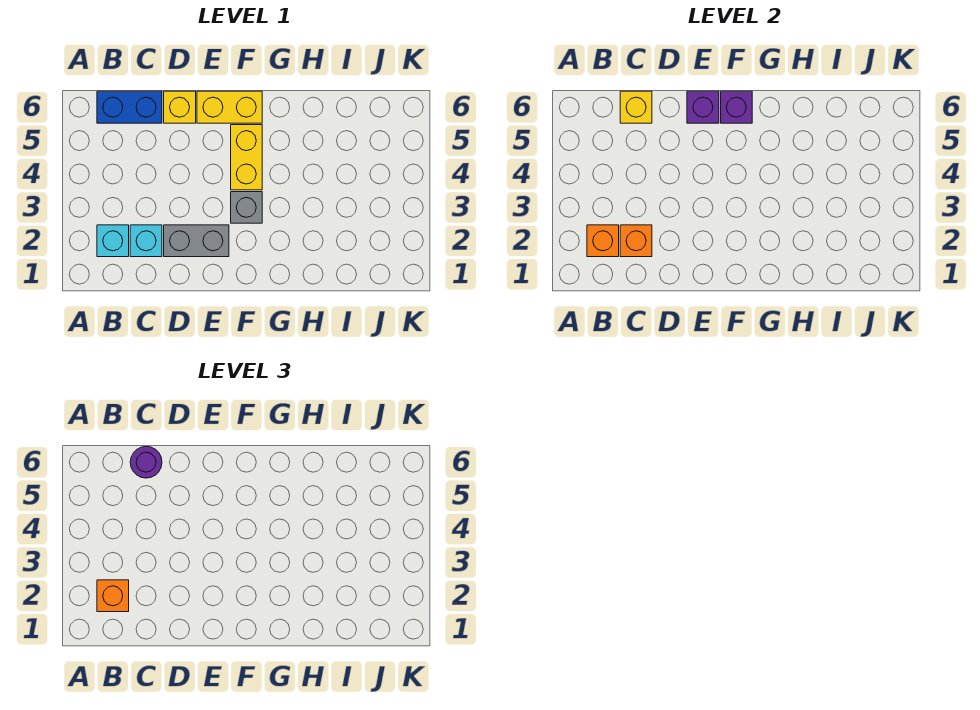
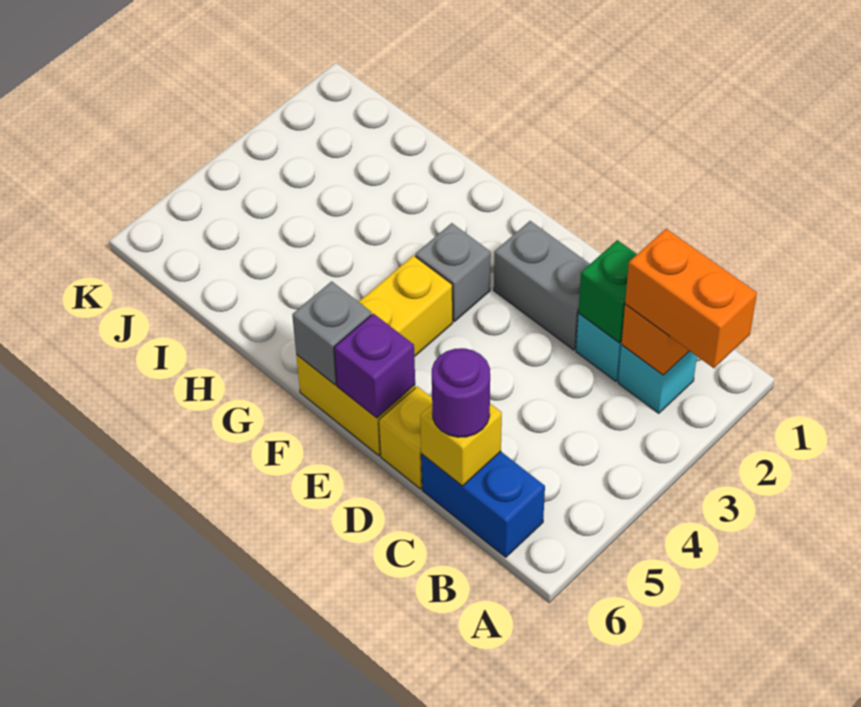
orange brick B2 level 3 -> orange brick A2:B2 level 3
orange brick C2 level 2 -> green brick C2 level 2
purple brick F6 level 2 -> grey brick F6 level 2

